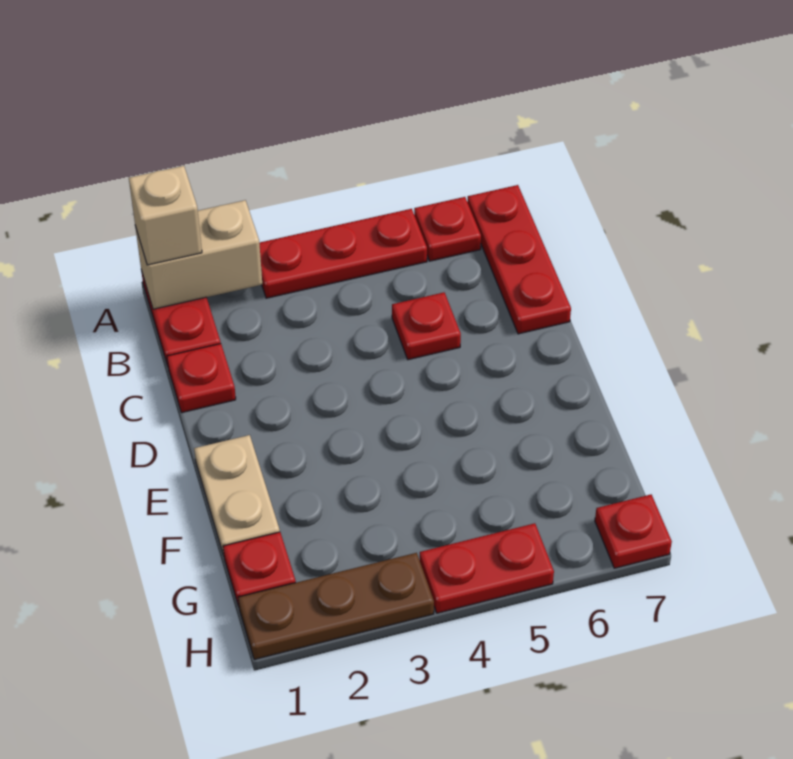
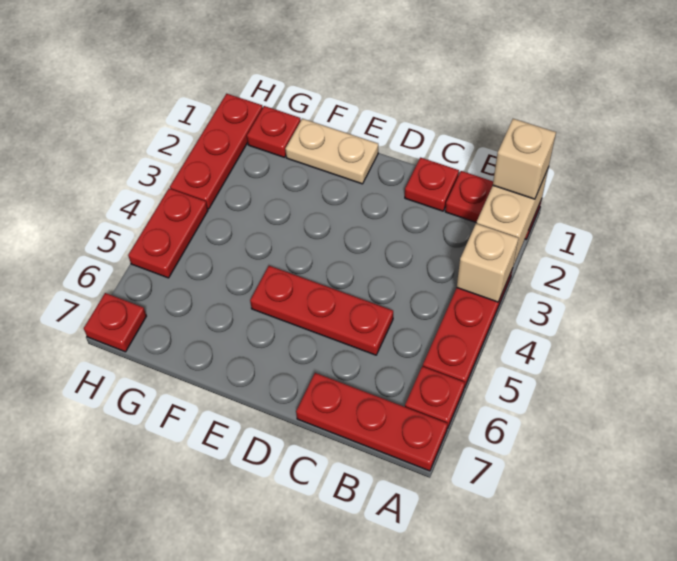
none -> tan brick A3 level 2
red plate C5 level 1 -> red plate C5:E5 level 1
brown plate H1:H3 level 1 -> red plate H1:H3 level 1

